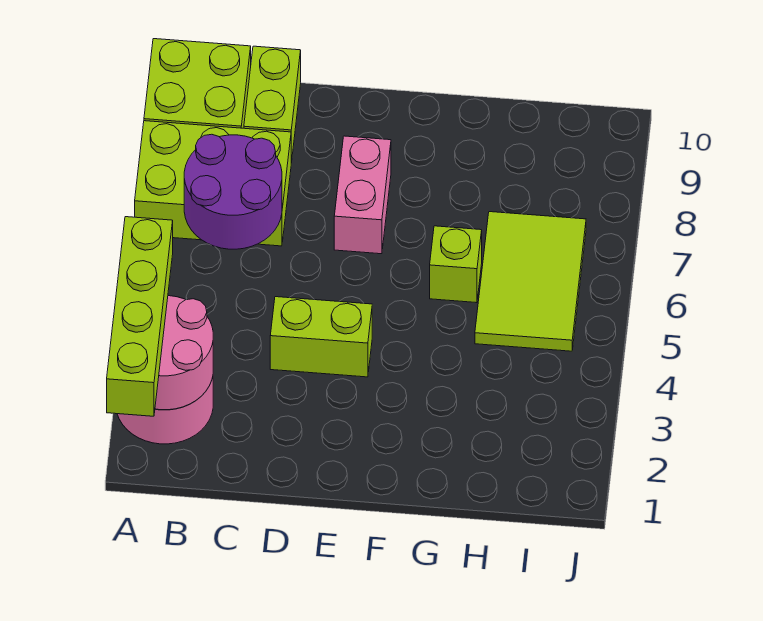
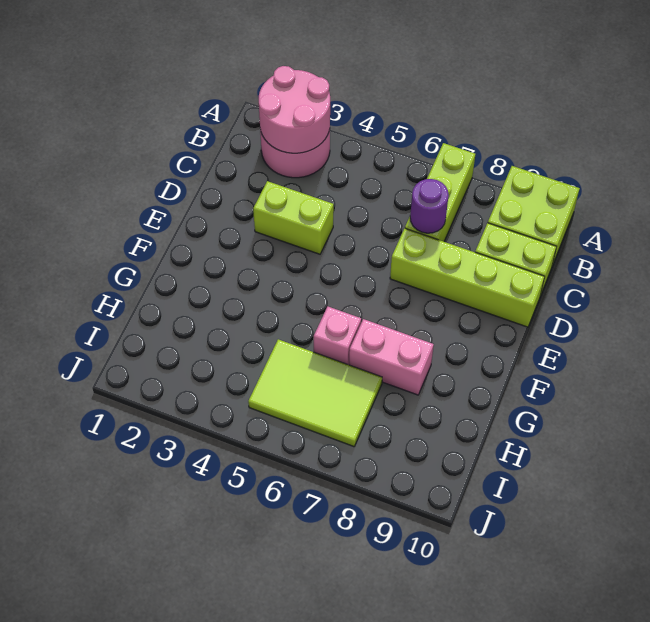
lime brick A1:A4 level 3 -> lime brick D7:D10 level 1
lime brick A7:C8 level 1 -> lime brick A7:C7 level 1
purple round brick B6:C7 level 2 -> purple round brick C7 level 2
lime brick D4:E4 level 1 -> lime brick D3:D4 level 1
pink brick E7:E8 level 1 -> pink brick G7:G8 level 1
lime brick G6 level 1 -> pink brick G6 level 1

